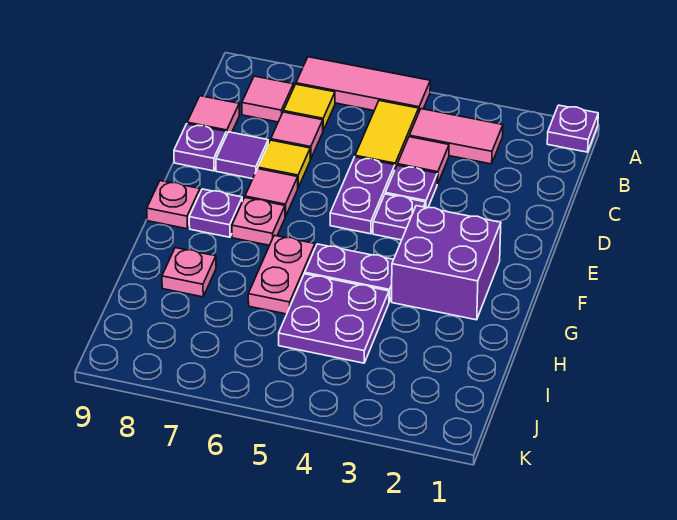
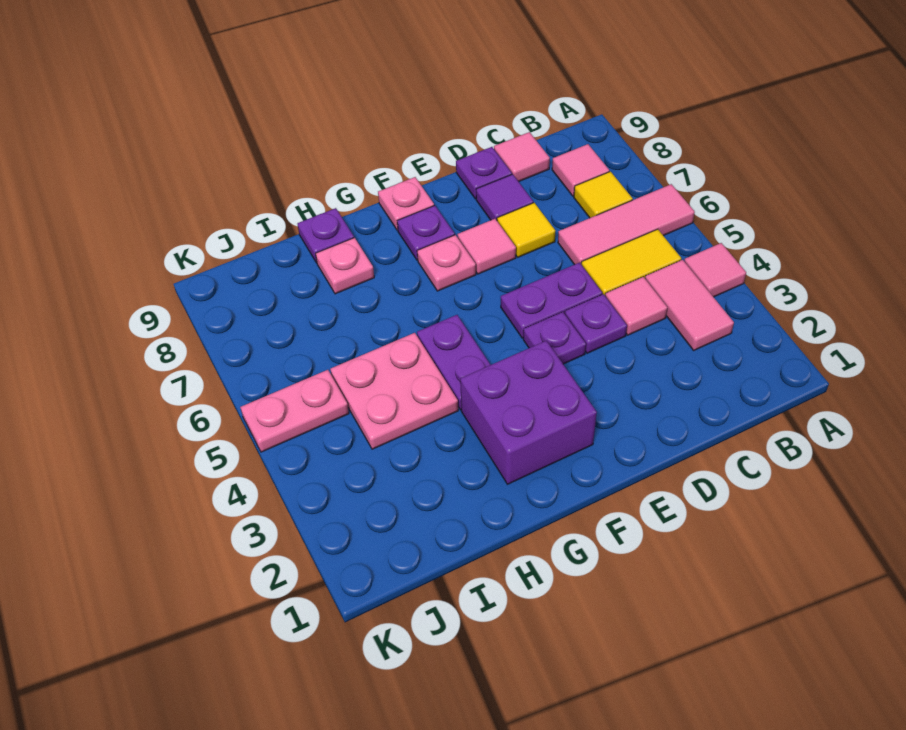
purple plate A1 level 1 -> purple plate H9 level 1
pink tile A5:A7 level 1 -> pink tile A6:C6 level 1
pink tile C7 level 1 -> pink tile A4 level 1
pink plate G6:H6 level 1 -> pink plate J5:K5 level 1
purple plate H4:I5 level 1 -> pink plate H4:I5 level 1

